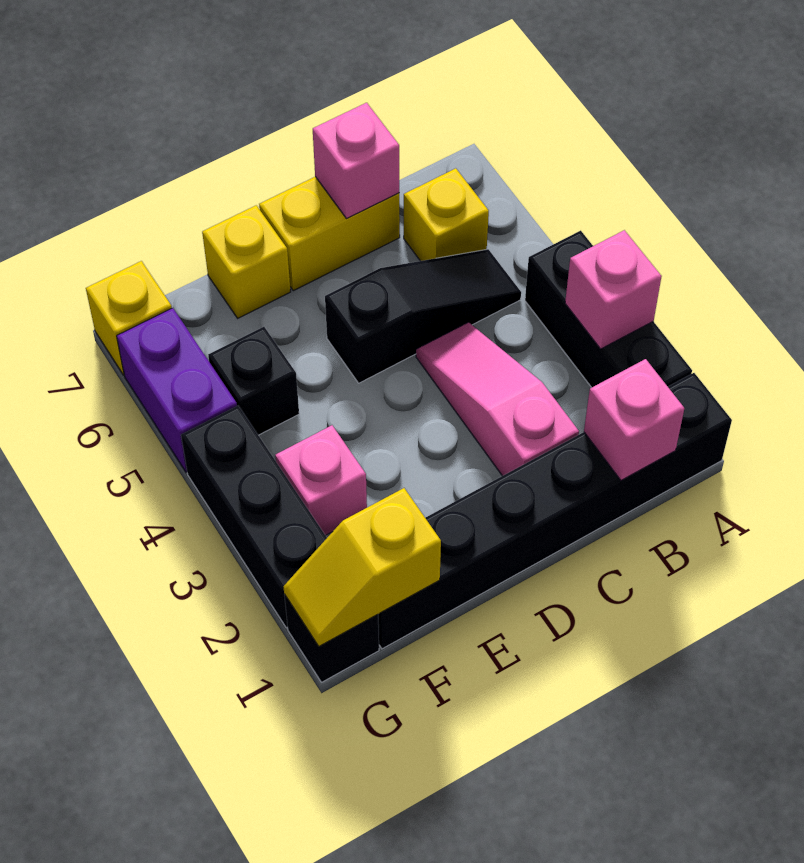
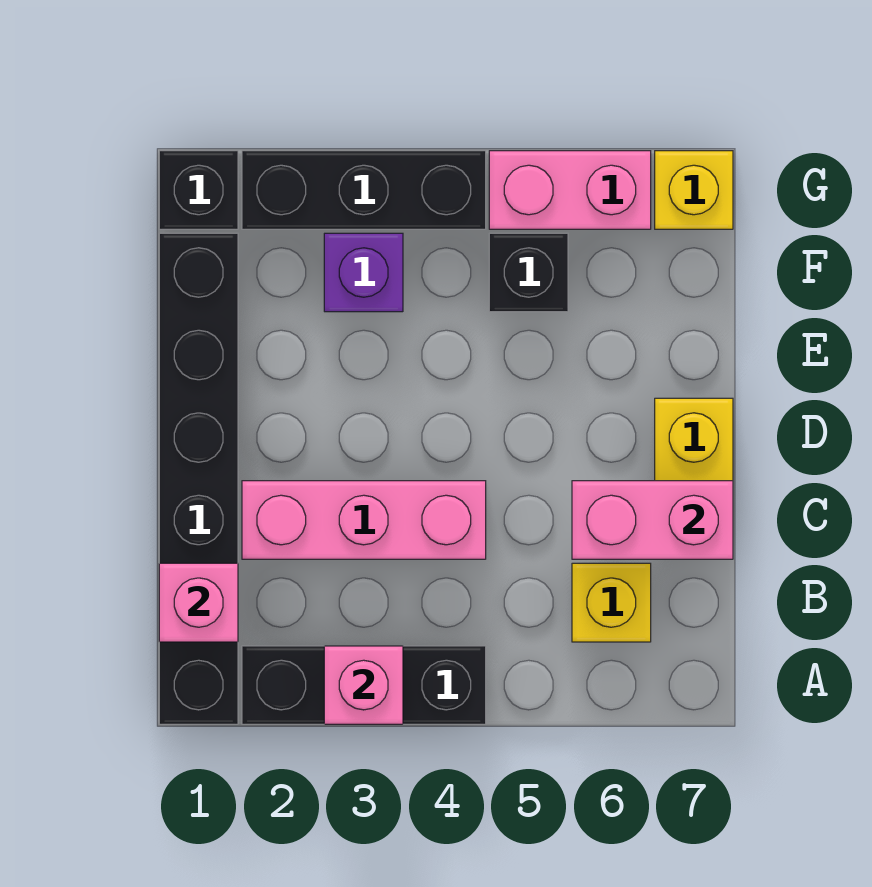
black slope B5:D5 level 1 top D -> none
pink slope C2:C4 level 1 top 2 -> pink brick C2:C4 level 1
pink brick C7 level 2 -> pink brick C6:C7 level 2
yellow brick E7 level 1 -> none
yellow slope F1:G1 level 2 top F -> none
pink brick F3 level 1 -> purple brick F3 level 1
purple brick G5:G6 level 1 -> pink brick G5:G6 level 1

